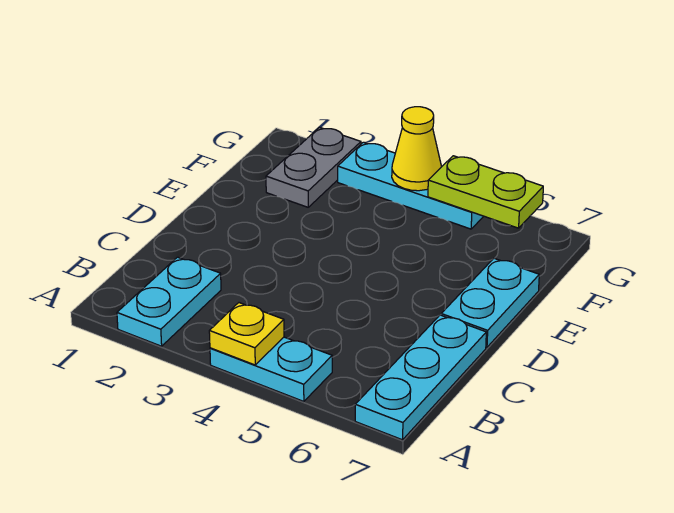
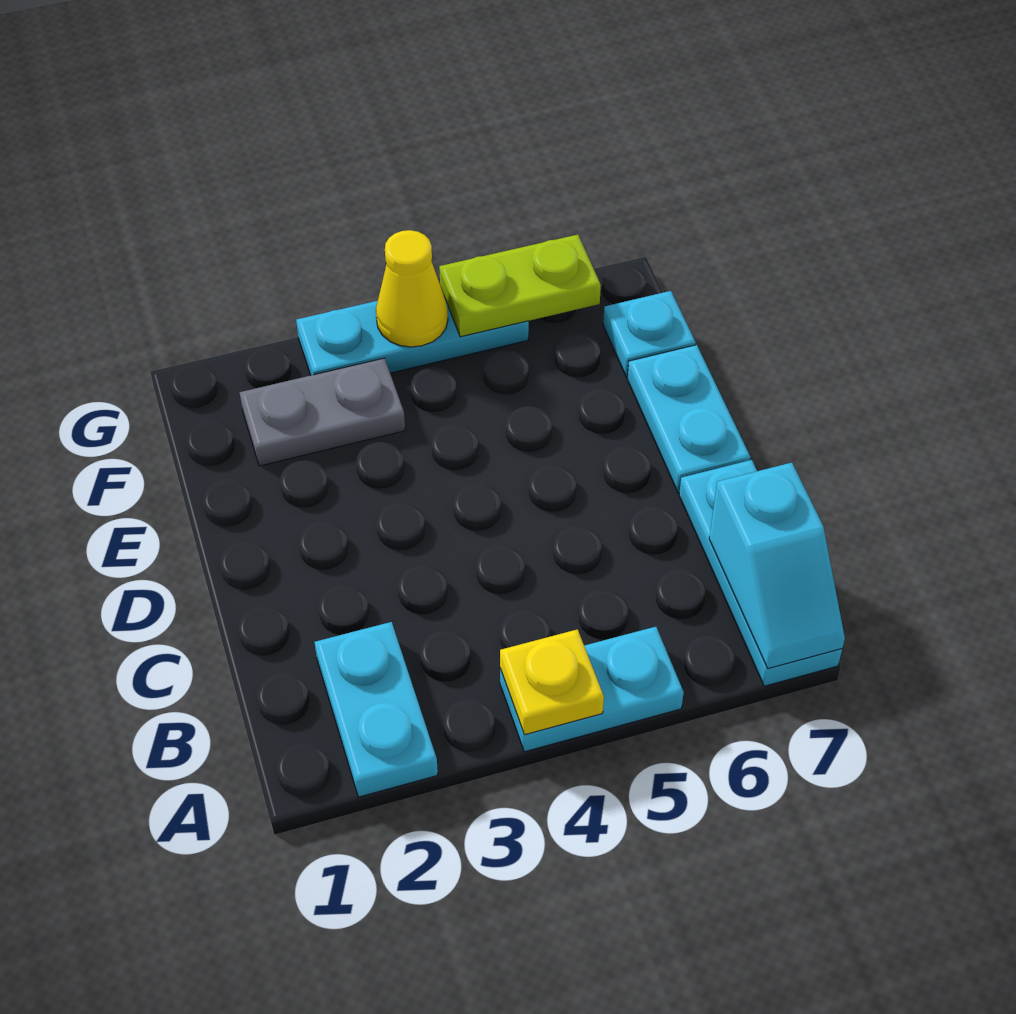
none -> cyan slope A7:B7 level 2 top B
grey plate F2:G2 level 1 -> grey plate F2:F3 level 1
none -> cyan plate F7 level 1

